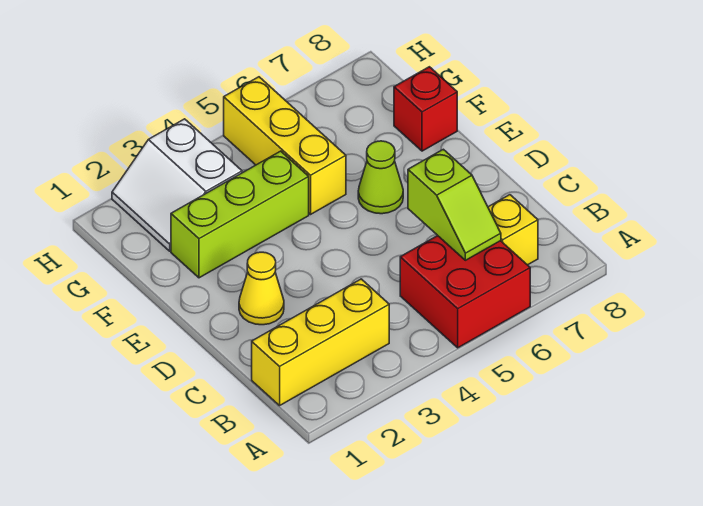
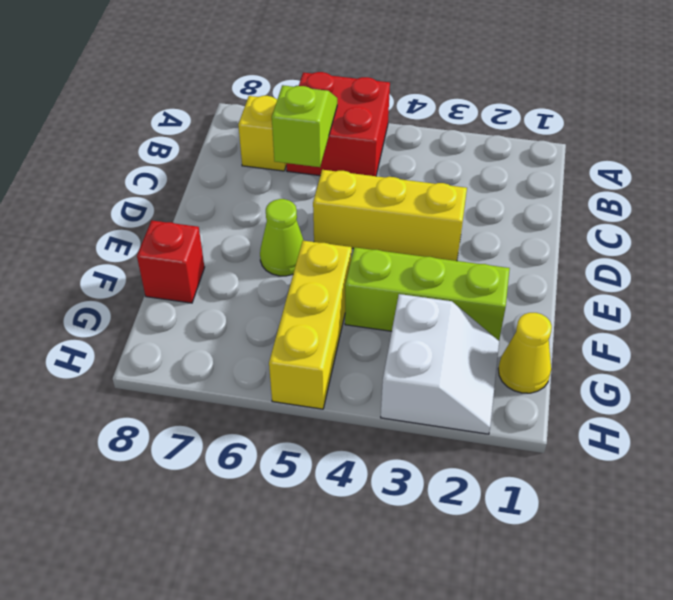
yellow brick B1:B3 level 1 -> yellow brick D3:D5 level 1
yellow cone D2 level 1 -> yellow cone G1 level 1

